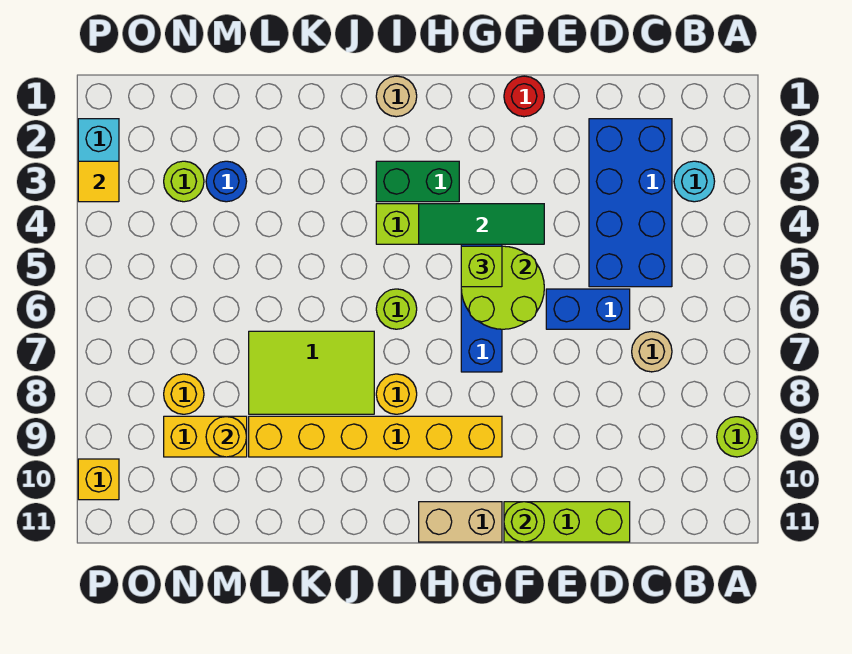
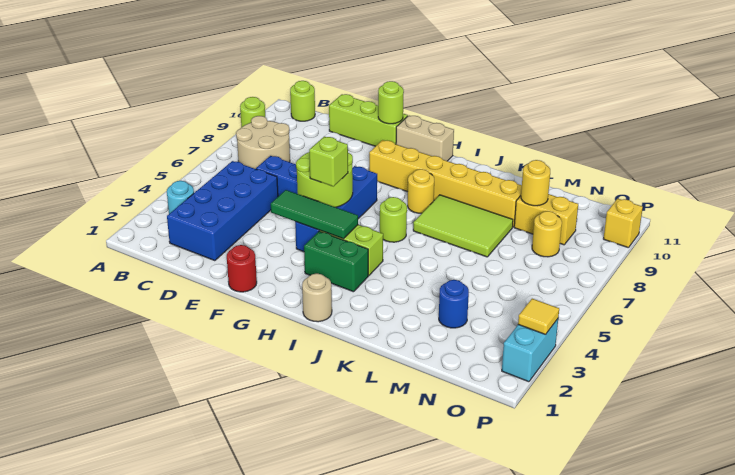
tan round brick C7 level 1 -> tan round brick B7:C8 level 1
lime round brick N3 level 1 -> lime round brick B11 level 1

